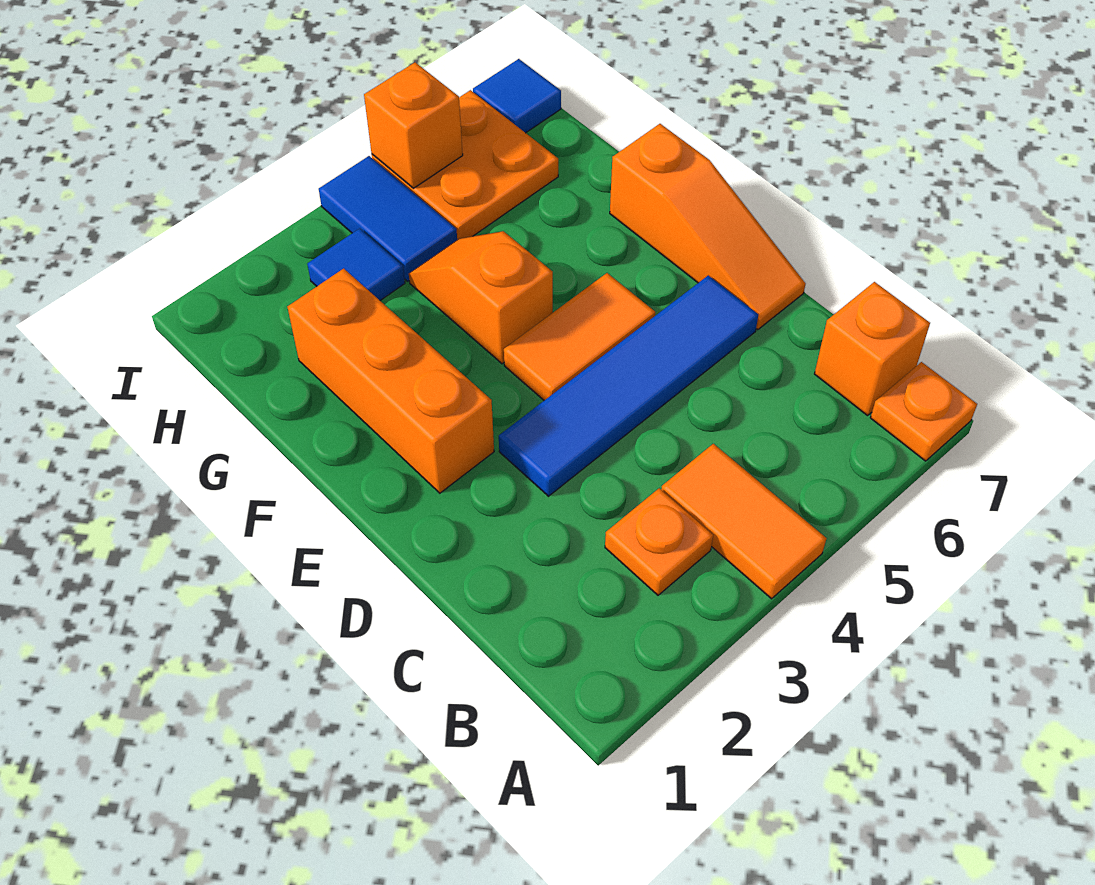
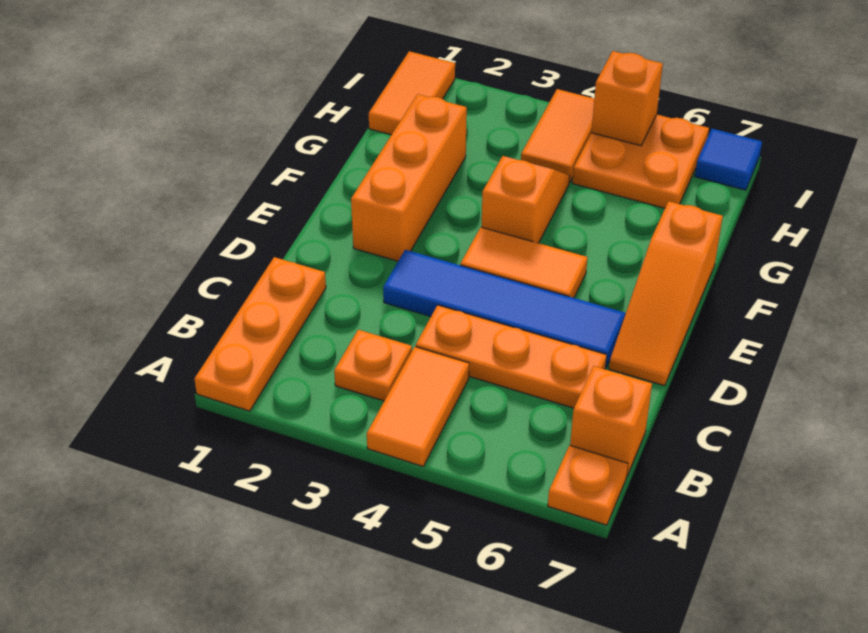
none -> orange plate A1:C1 level 1
none -> orange plate C4:C6 level 1
none -> orange tile H1:I1 level 1
blue tile H3 level 1 -> none
blue tile H4:I4 level 1 -> orange tile H4:I4 level 1

